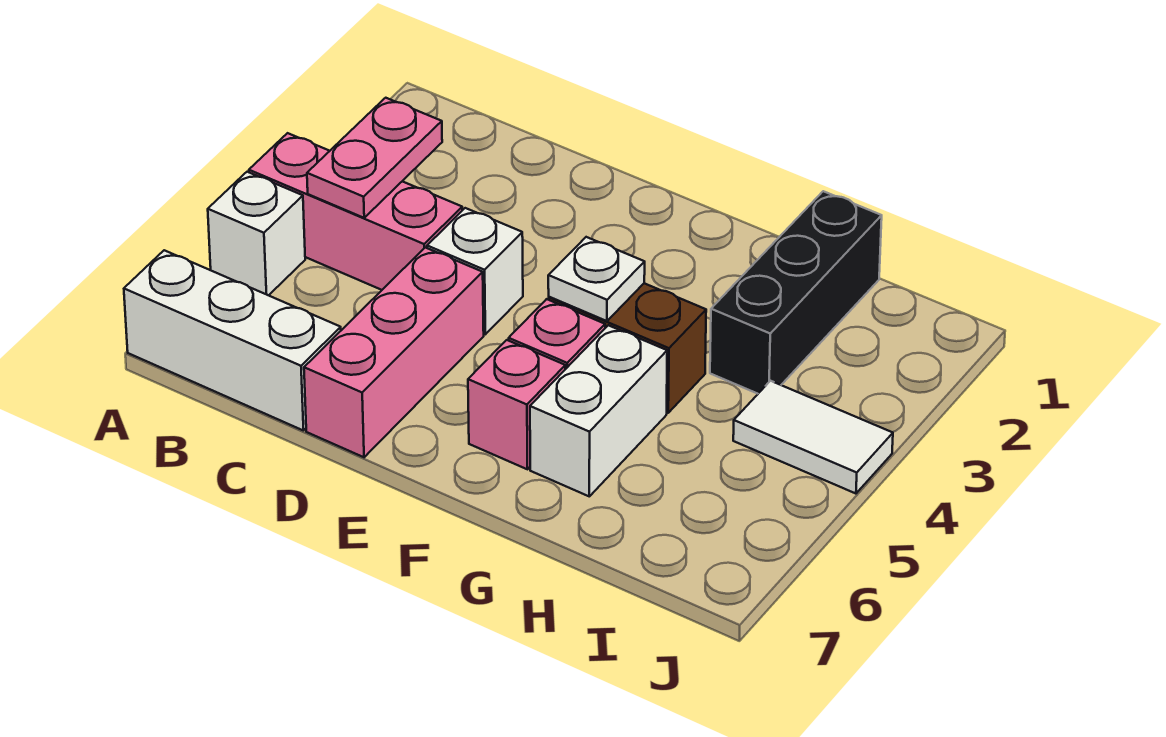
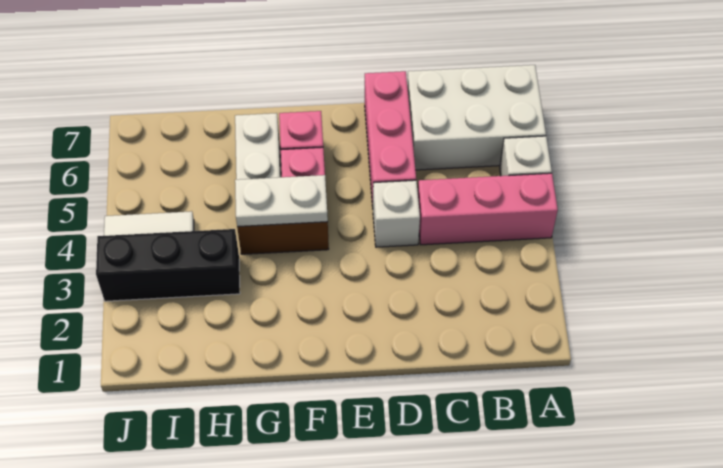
white brick A7:C7 level 1 -> white brick A6:C7 level 1
pink plate B3:B4 level 2 -> none
white plate F4 level 2 -> white plate F4:G4 level 2
black brick H1:H3 level 1 -> black brick H3:J3 level 1

